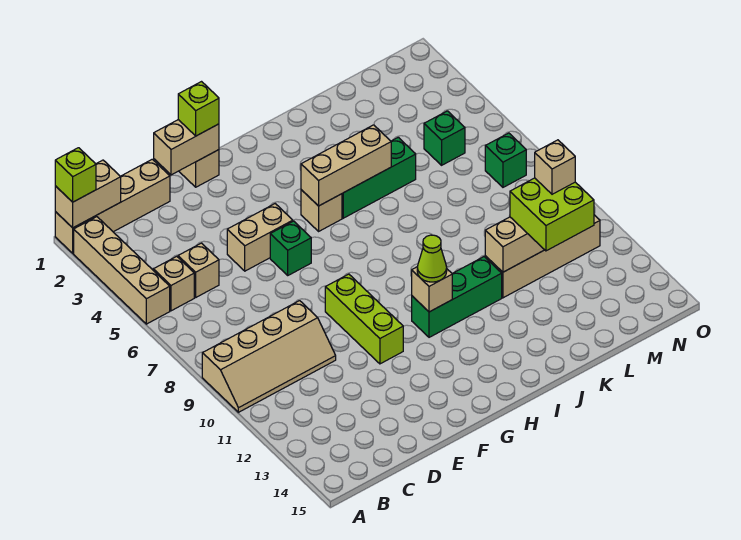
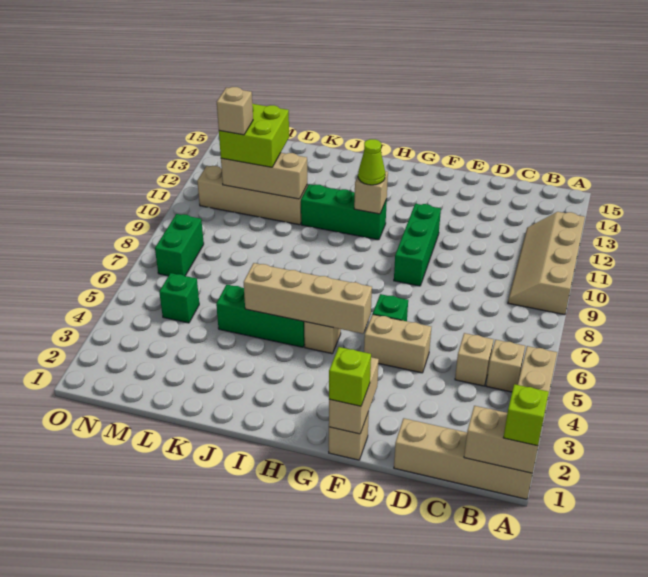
tan slope A9:D10 level 1 top 9 -> tan slope A9:B12 level 1 top A
tan brick E1:F1 level 2 -> tan brick F1:F2 level 2
lime brick F9:F11 level 1 -> green brick F9:F11 level 1
tan brick H5:J5 level 2 -> tan brick G5:J5 level 2
green brick N7 level 1 -> green brick N7:N8 level 1

